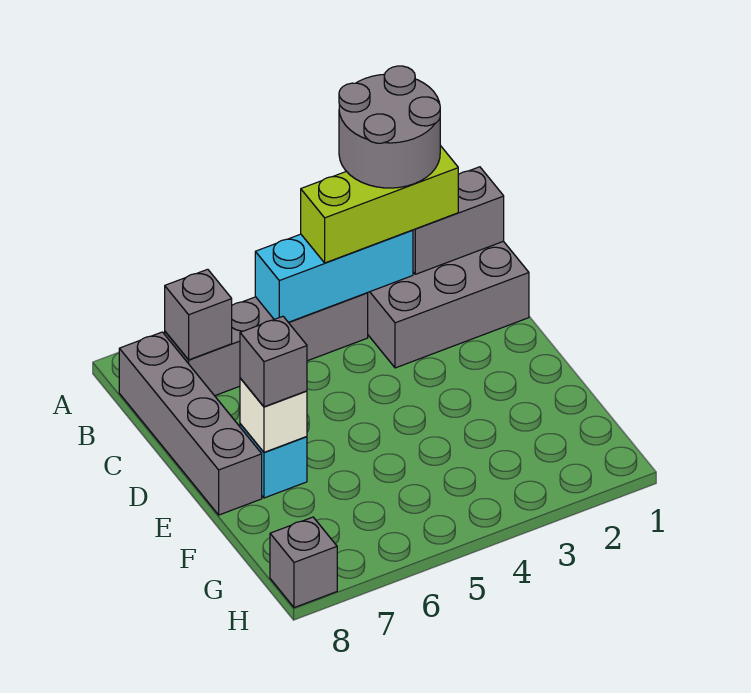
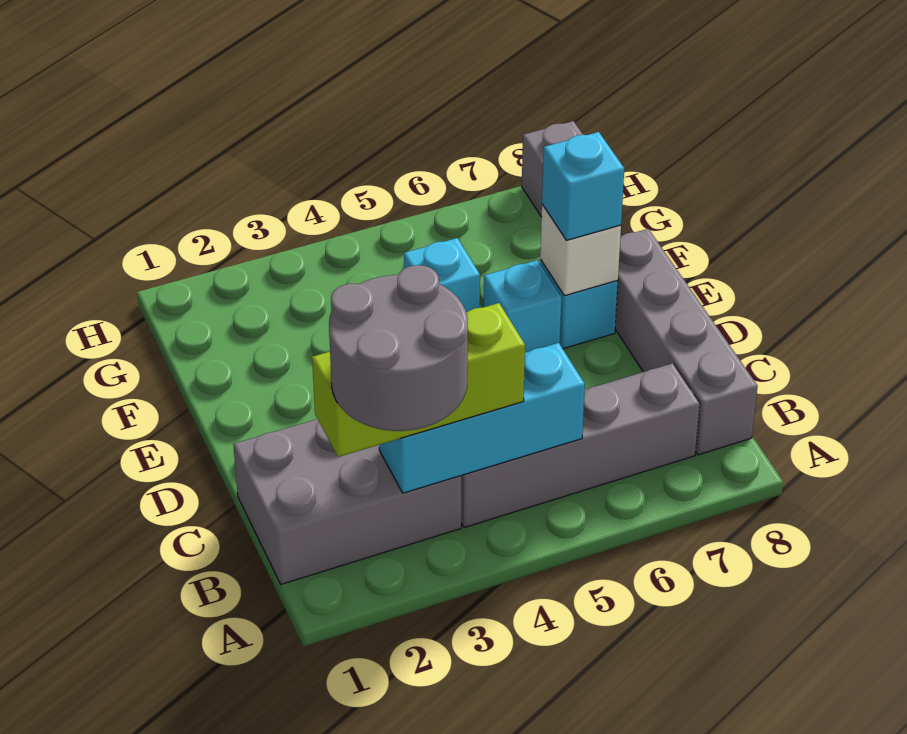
grey brick B1:B2 level 2 -> none
grey brick B7 level 2 -> none
none -> cyan brick E6 level 1
grey brick E7 level 3 -> cyan brick E7 level 3
none -> cyan brick F5 level 1

